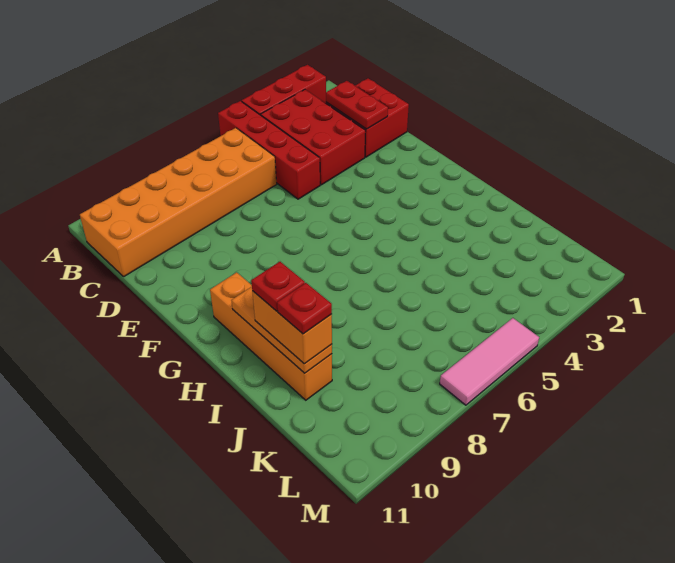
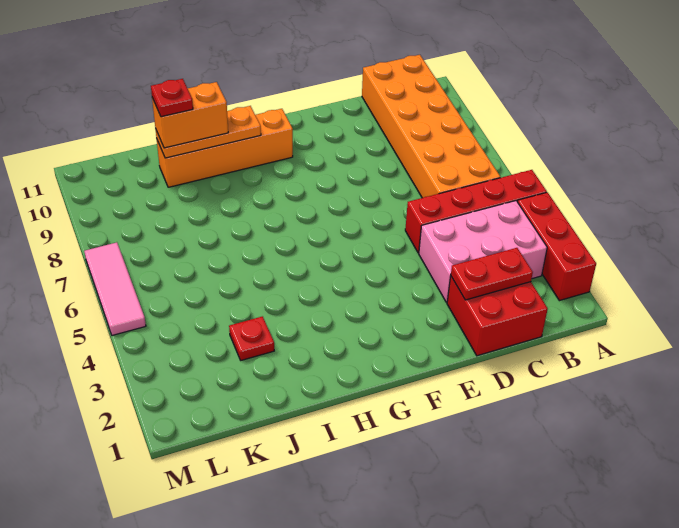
red brick B3:D4 level 1 -> pink brick B3:D4 level 1
red plate I10 level 4 -> red plate J3 level 1

